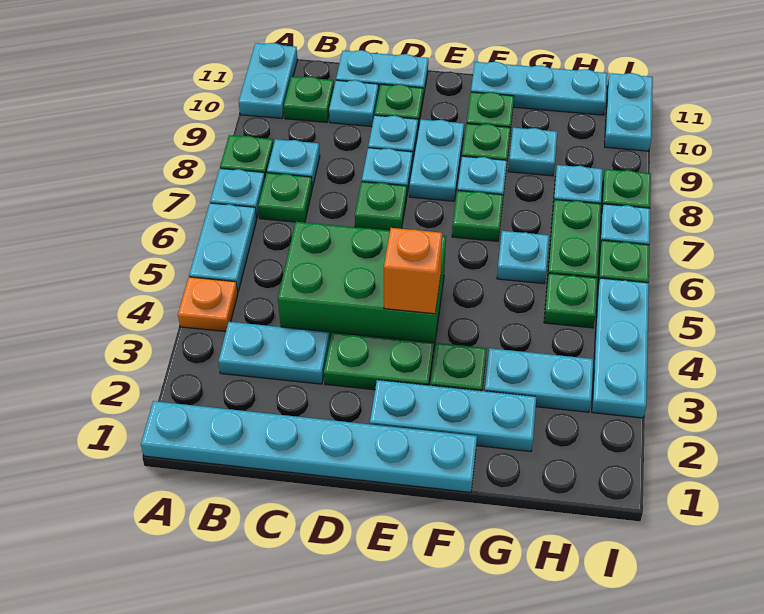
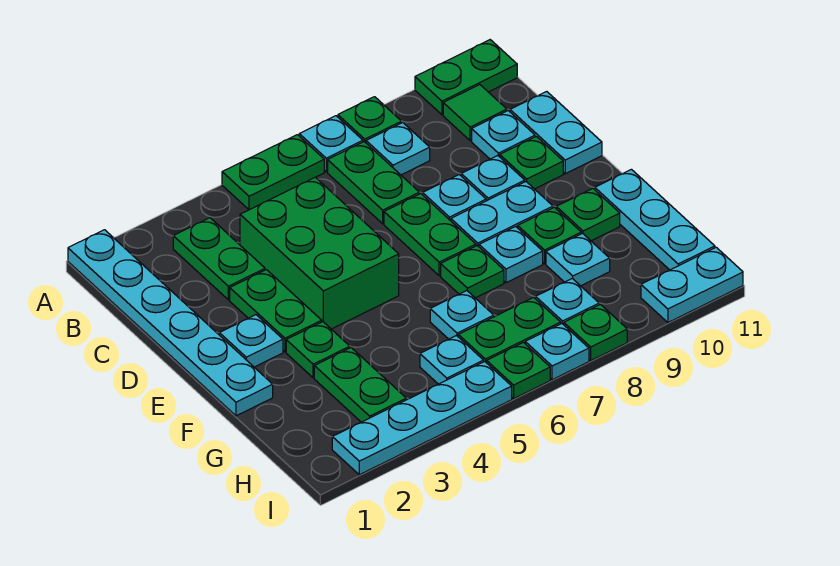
orange plate A4 level 1 -> none
cyan plate A5:A6 level 1 -> green plate A5:A6 level 1
cyan plate A10:A11 level 1 -> green plate A10:A11 level 1
cyan plate B3:C3 level 1 -> green plate B3:C3 level 1
green plate B7 level 1 -> green plate B7:C7 level 1
green plate B10 level 1 -> green tile B10 level 1
green plate D7 level 1 -> green plate D7:E7 level 1
cyan plate E2:G2 level 1 -> cyan plate E2 level 1
orange brick E4 level 2 -> none
cyan plate G3:H3 level 1 -> green plate G3:H3 level 1
green plate H5 level 1 -> cyan plate H5 level 1
cyan plate I3:I5 level 1 -> cyan plate I2:I5 level 1

